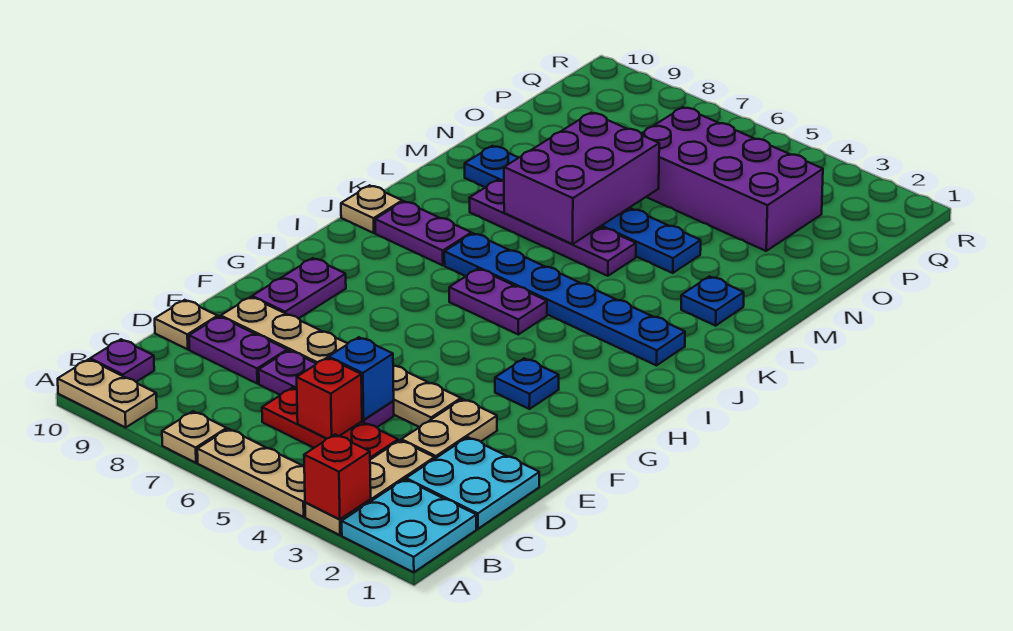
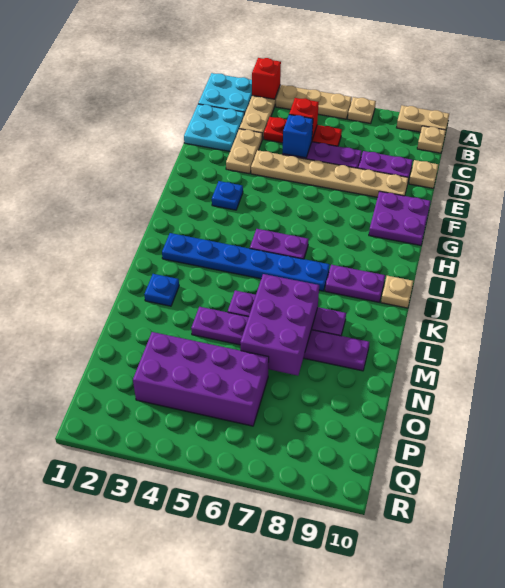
purple plate B10 level 1 -> tan plate B10 level 1
purple plate F9:G9 level 1 -> purple plate F9:G10 level 1
blue plate M4:M9 level 1 -> purple plate M4:M9 level 1

